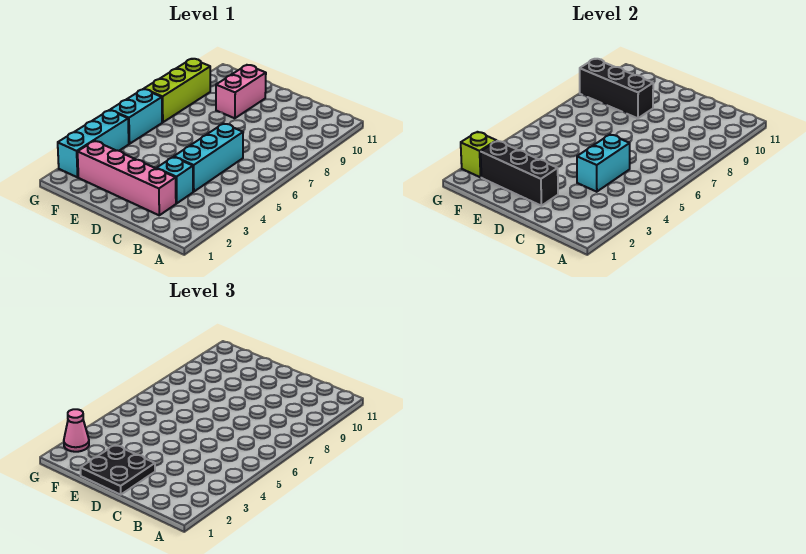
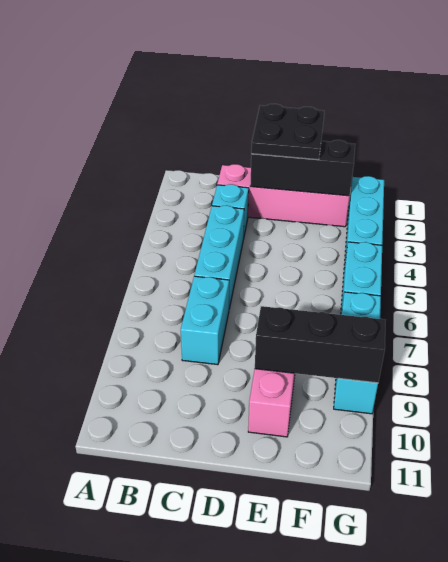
cyan brick C4:C5 level 2 -> cyan brick C7:C8 level 1
lime brick G2 level 2 -> none
pink cone G2 level 3 -> none
lime brick G7:G9 level 1 -> cyan brick G7:G9 level 1

